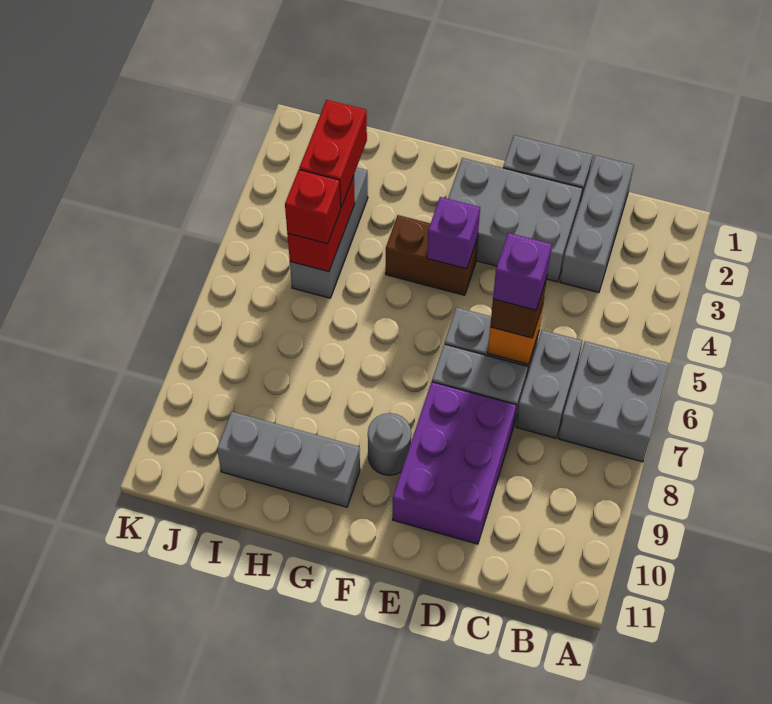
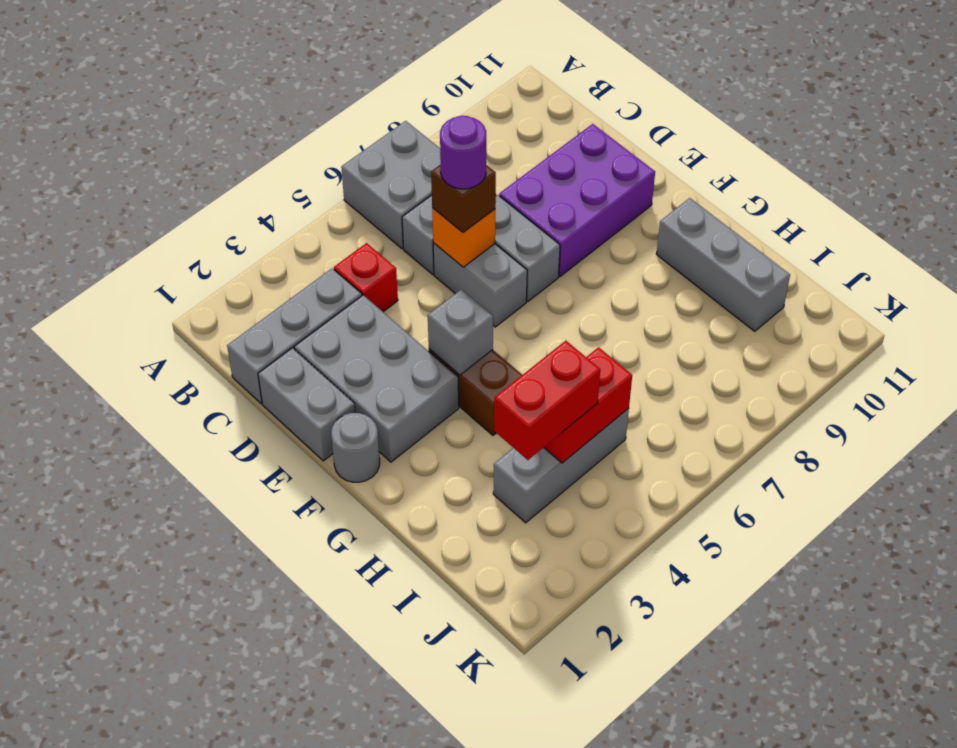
purple brick D6 level 4 -> purple round brick D6 level 4
purple brick F4 level 2 -> grey brick F4 level 2
grey round brick F9 level 1 -> grey round brick F1 level 1
red brick I5 level 3 -> red brick C4 level 1

